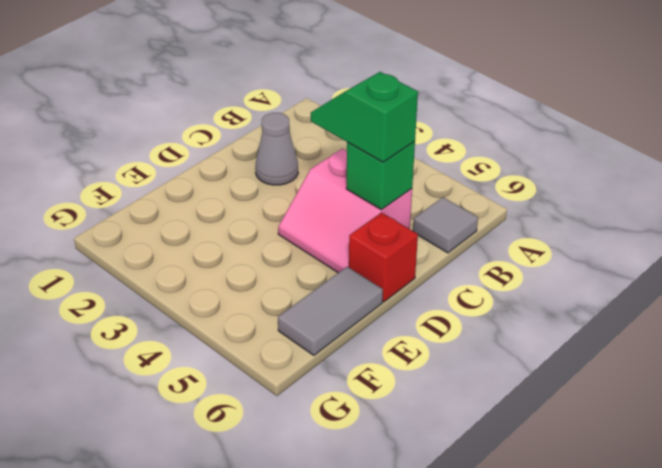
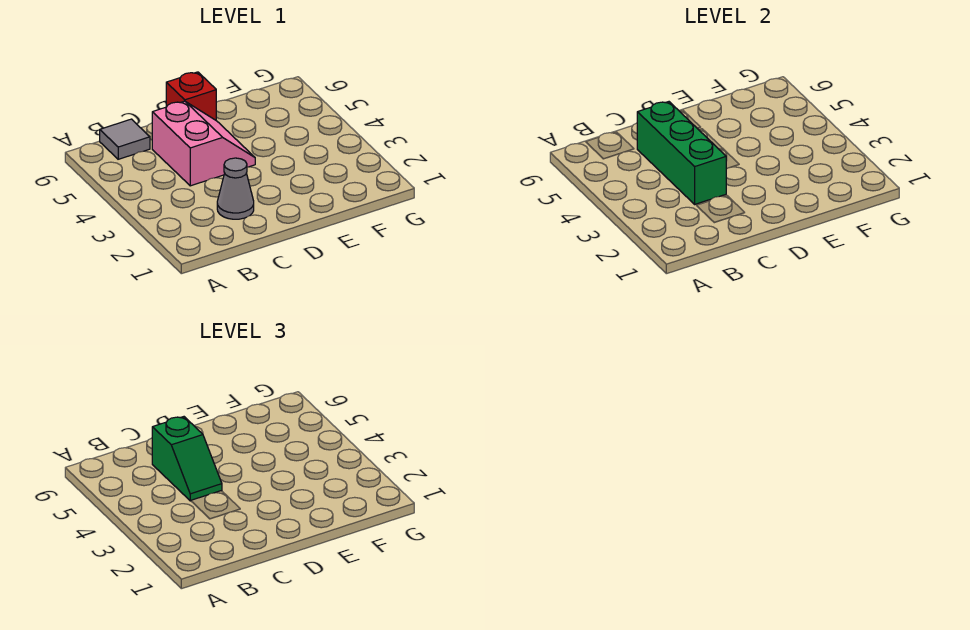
green brick C5 level 2 -> green brick C3:C5 level 2
grey tile E6:F6 level 1 -> none

